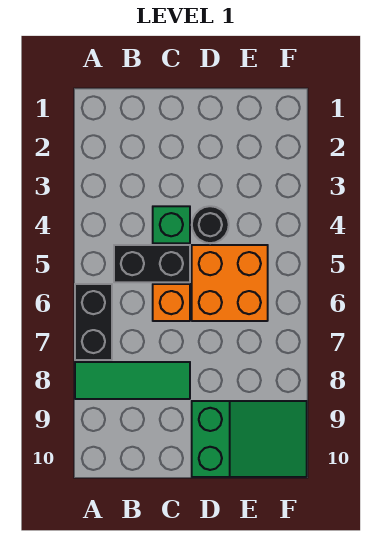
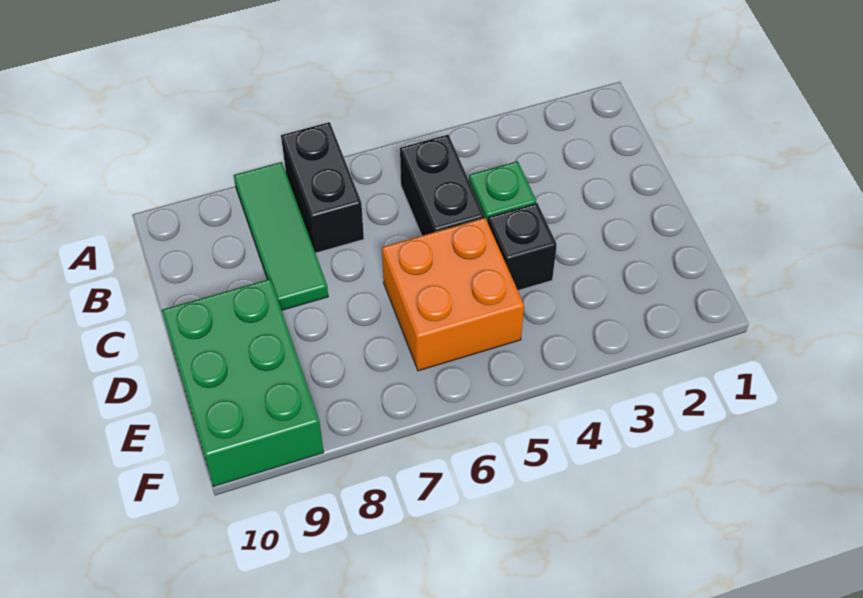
black brick A6:A7 level 1 -> black brick A7:B7 level 1
orange brick C6 level 1 -> none
black round brick D4 level 1 -> black brick D4 level 1
green slope D9:F10 level 1 top D -> green brick D9:F10 level 1

